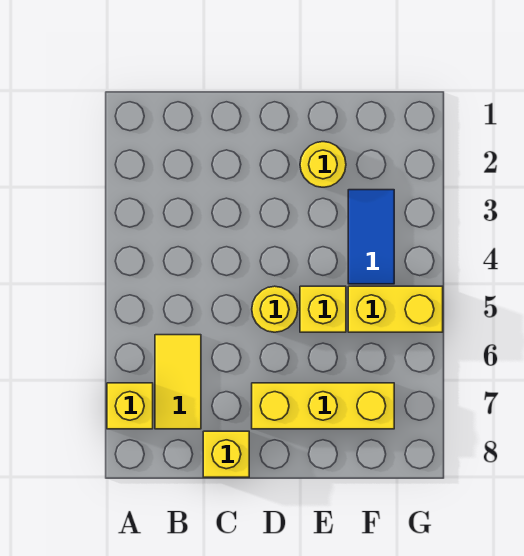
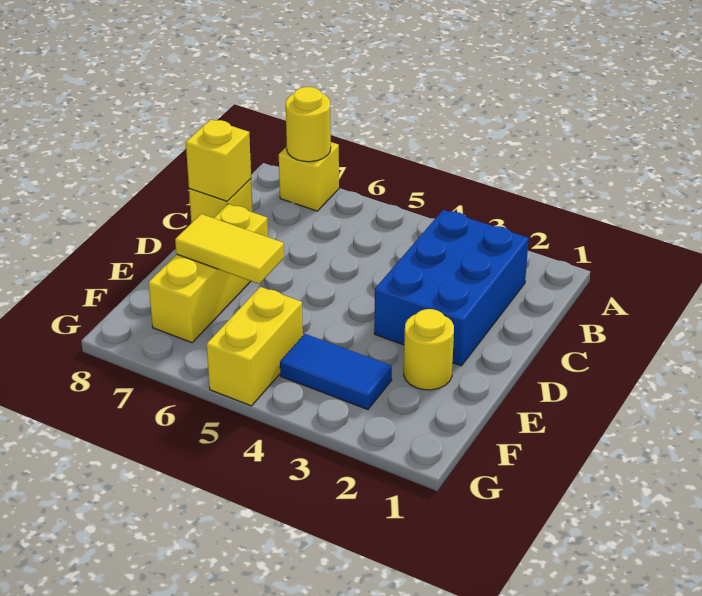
none -> blue brick B2:D3 level 1
yellow tile B6:B7 level 1 -> yellow tile E6:E7 level 2
yellow round brick D5 level 1 -> yellow round brick A7 level 2
yellow brick E5 level 1 -> yellow brick C8 level 2

